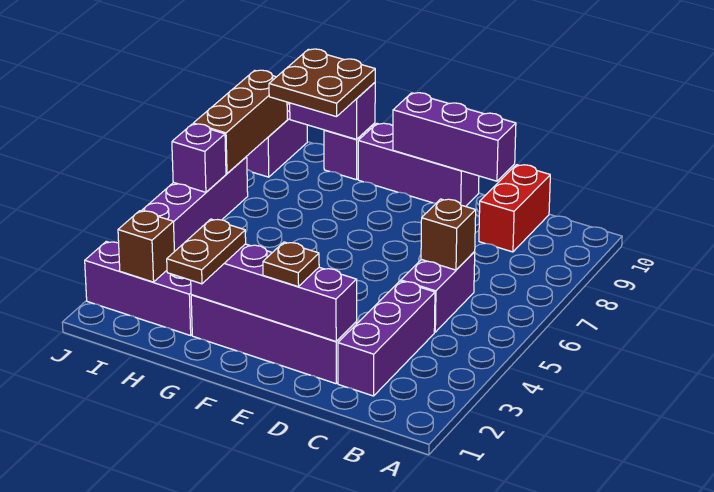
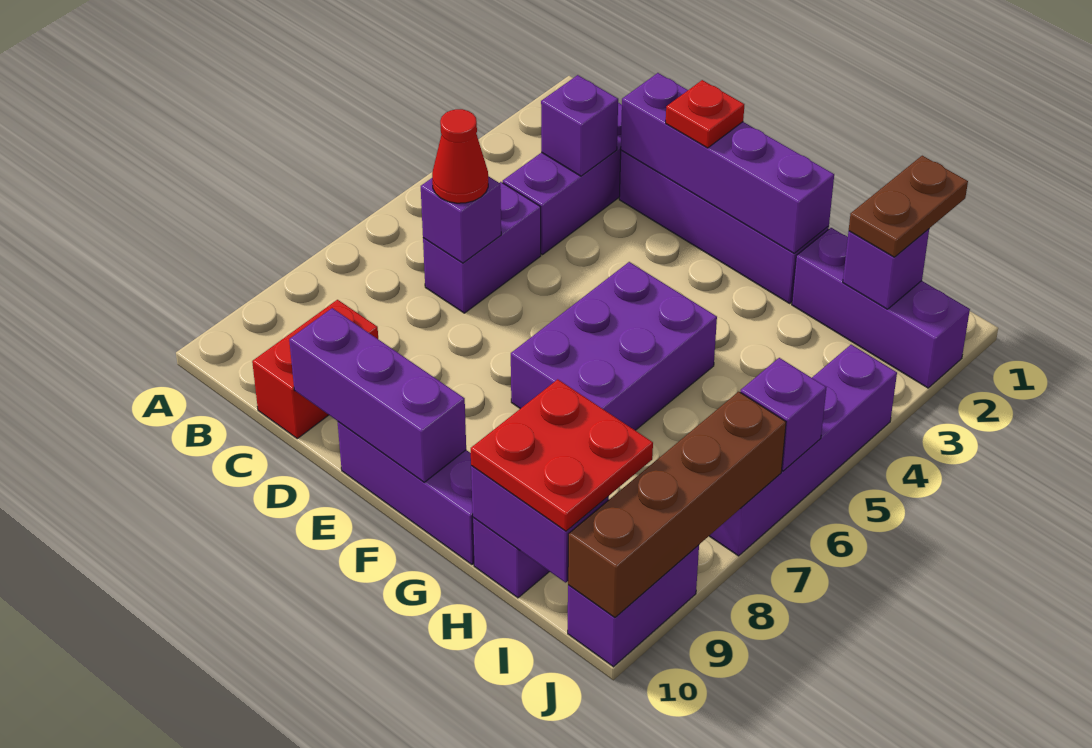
none -> purple brick C3 level 2
brown brick C6 level 2 -> purple brick C6 level 2
none -> red cone C6 level 3
brown plate E2 level 3 -> red plate E2 level 3
none -> purple brick F5:G7 level 1
brown plate G1:G2 level 3 -> brown plate I1:I2 level 3
brown plate H9:I10 level 3 -> red plate H9:I10 level 3
brown brick I2 level 2 -> purple brick I2 level 2
brown brick J7:J9 level 2 -> brown brick J7:J10 level 2

